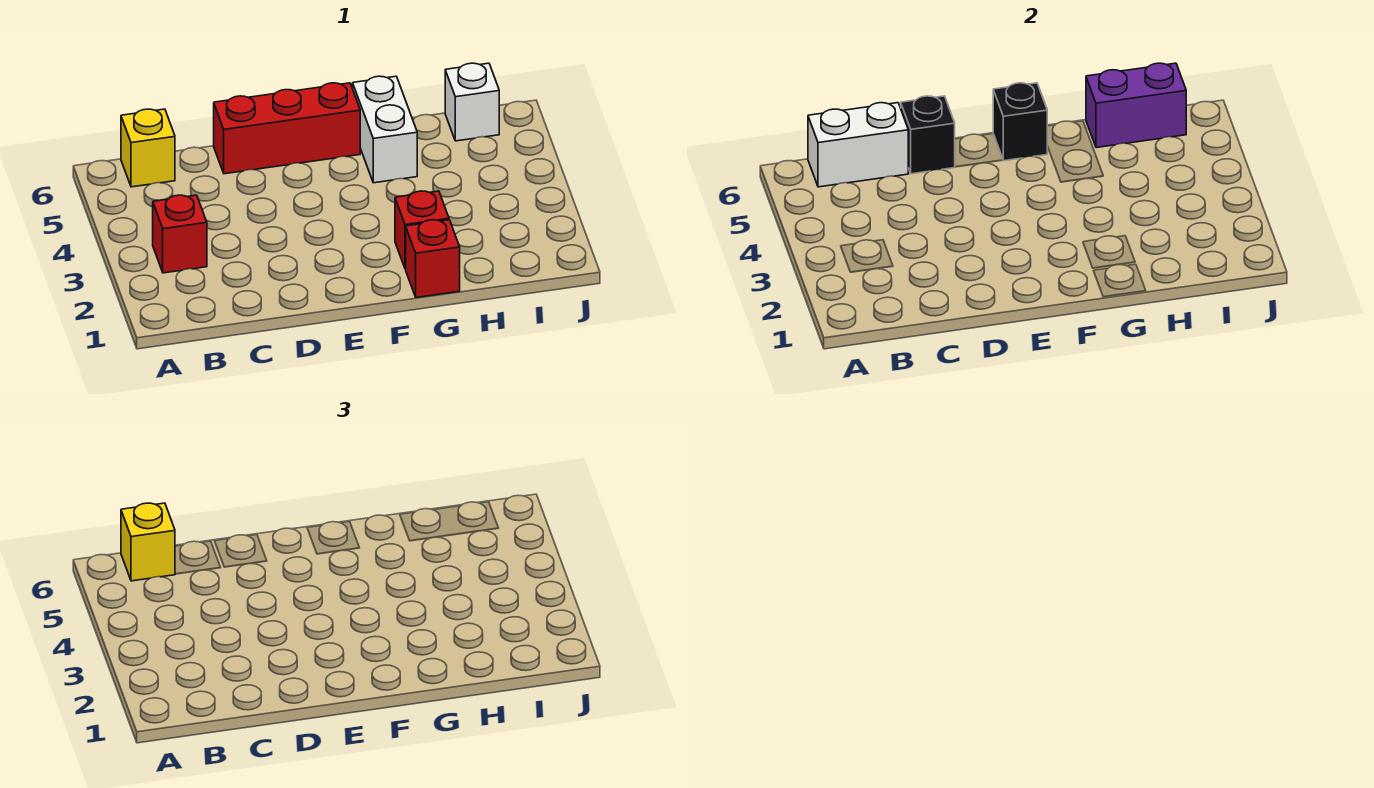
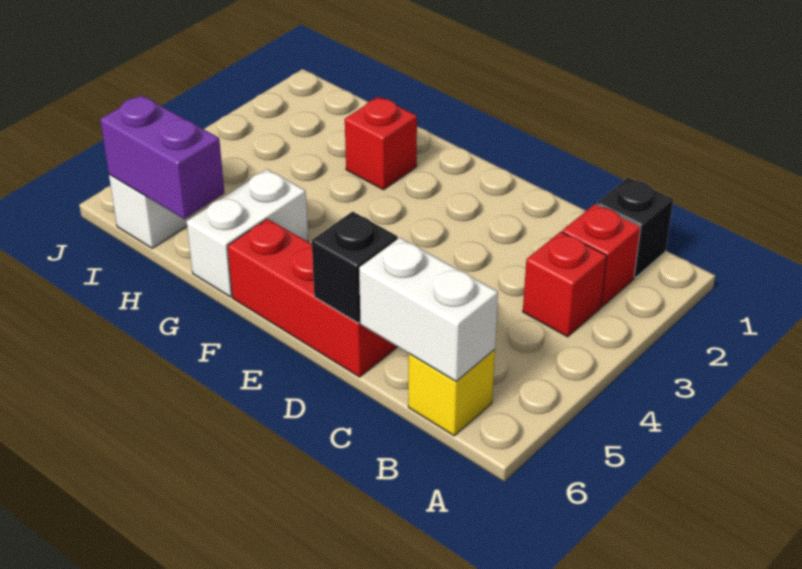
yellow brick B6 level 3 -> none
black brick F6 level 2 -> black brick B1 level 1
red brick G1 level 1 -> red brick B2 level 1

